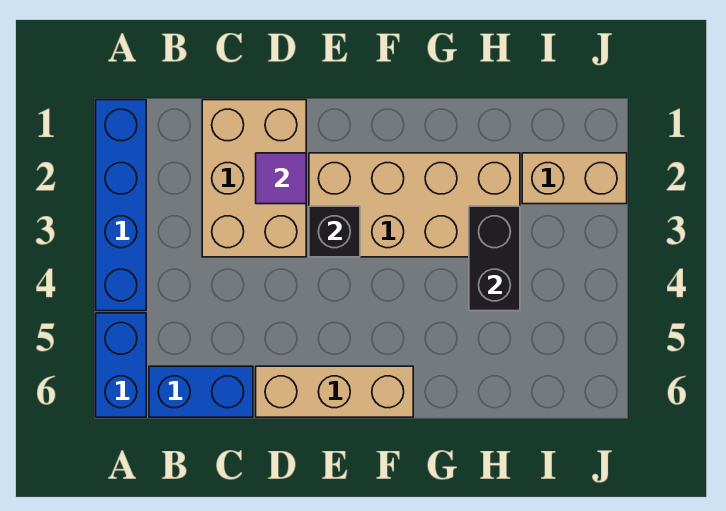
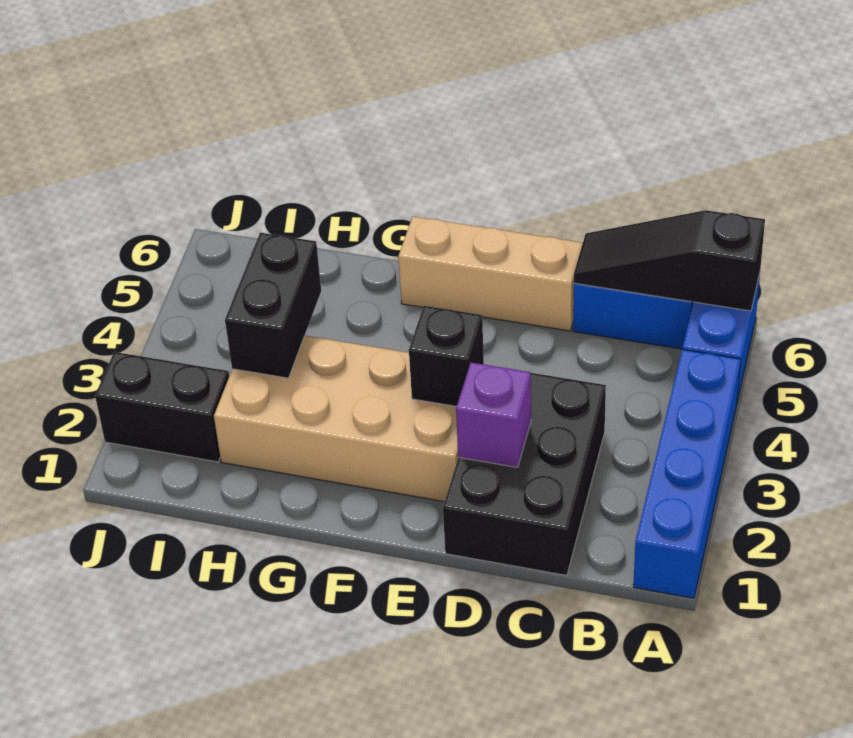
none -> black slope A6:C6 level 2 top A
tan brick C1:D3 level 1 -> black brick C1:D3 level 1
purple tile D2 level 2 -> purple brick D2 level 2
tan brick I2:J2 level 1 -> black brick I2:J2 level 1

